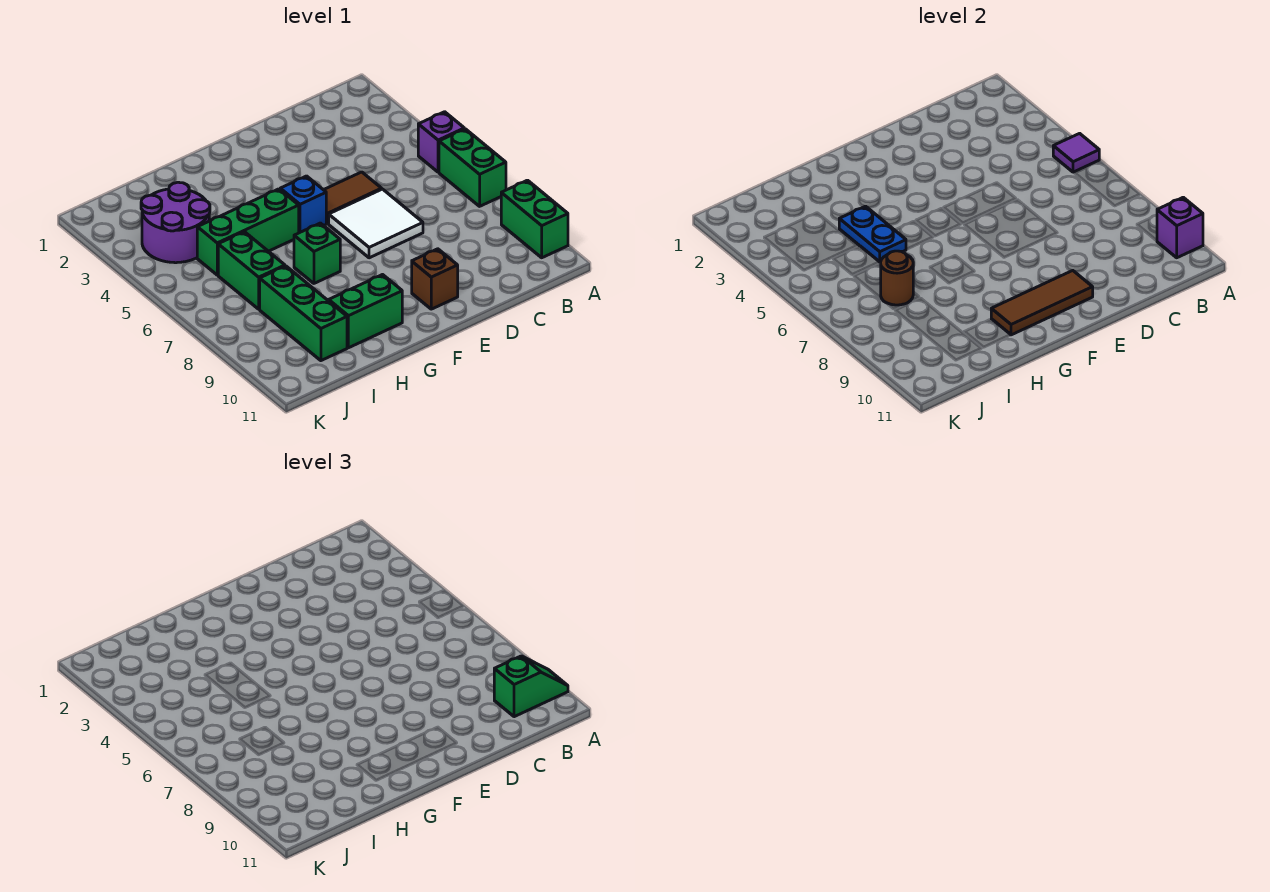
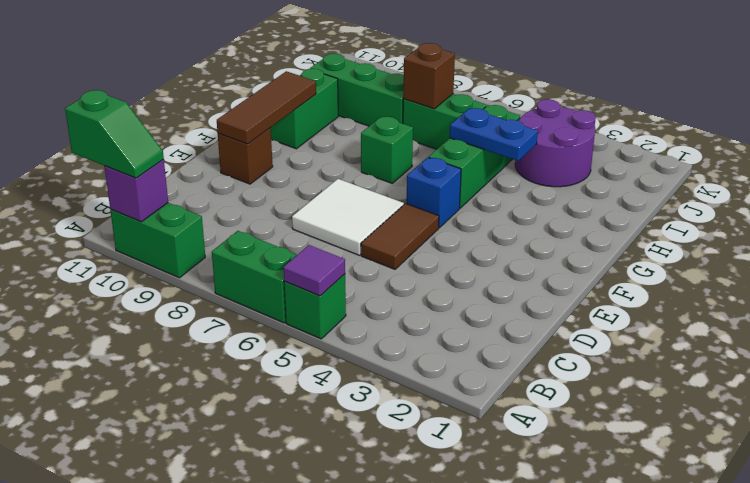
purple brick A5 level 1 -> green brick A5 level 1
green slope A10:B10 level 3 top B -> green slope A10:A11 level 3 top 11
brown round brick I7 level 2 -> brown brick I7 level 2

